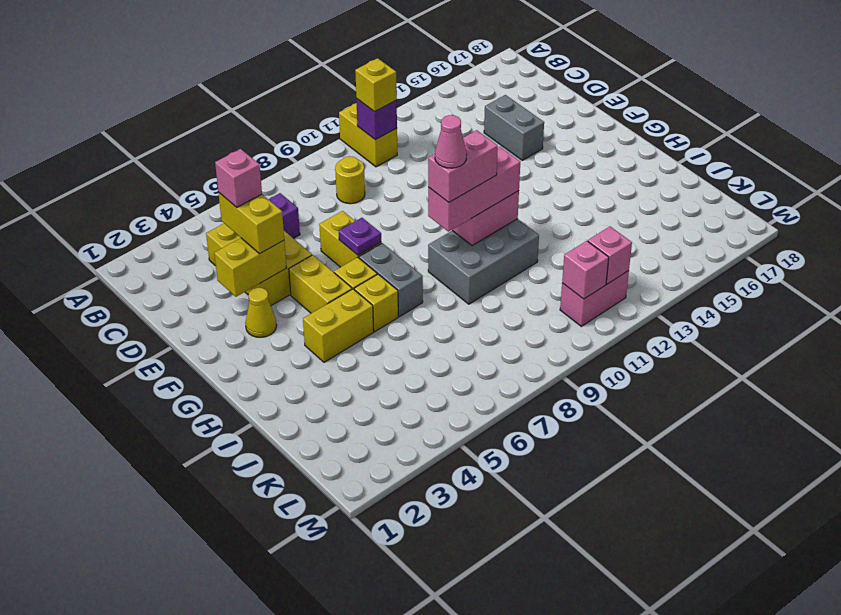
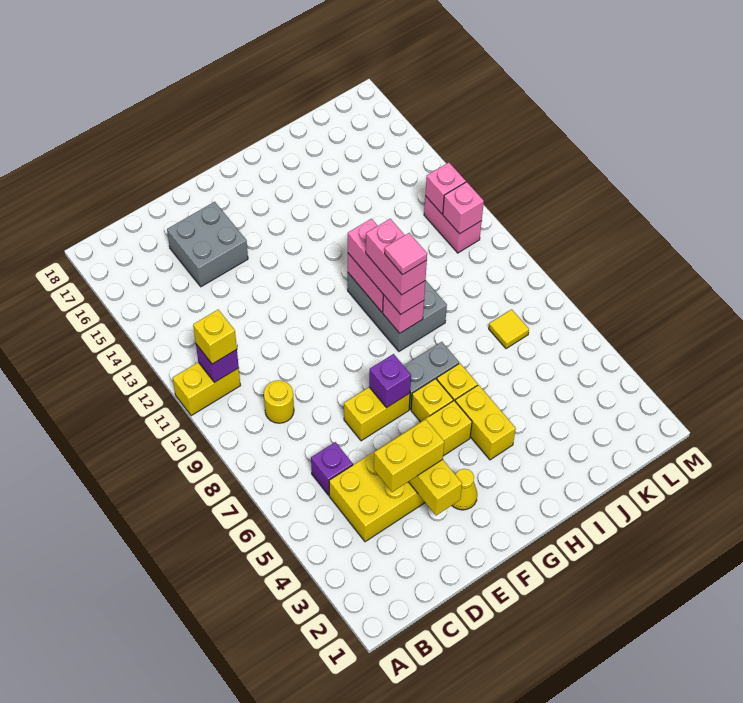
pink brick D4 level 4 -> pink brick H9 level 2
grey brick D15:E15 level 1 -> grey brick D15:E16 level 1
purple plate F7 level 2 -> purple brick F7 level 2
pink cone H9 level 5 -> pink tile H9 level 5
none -> yellow tile K7 level 1

